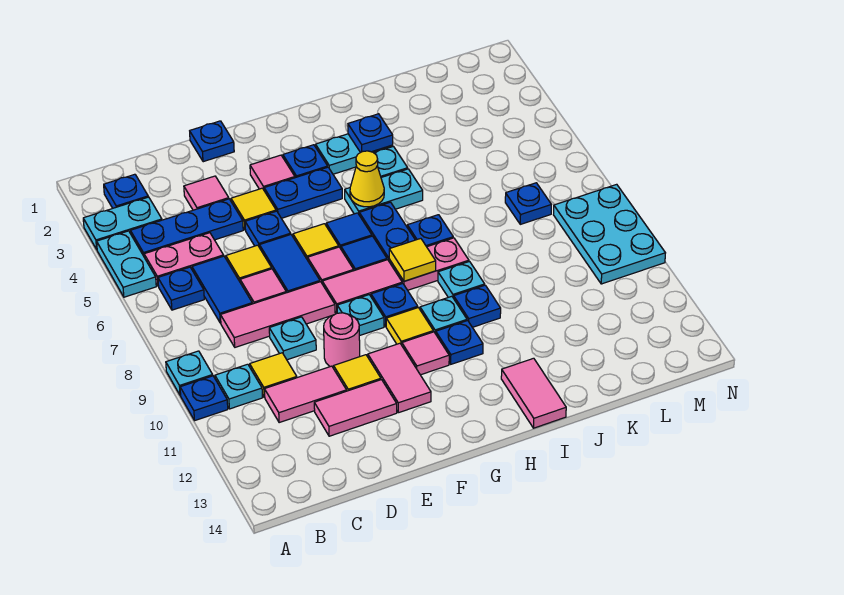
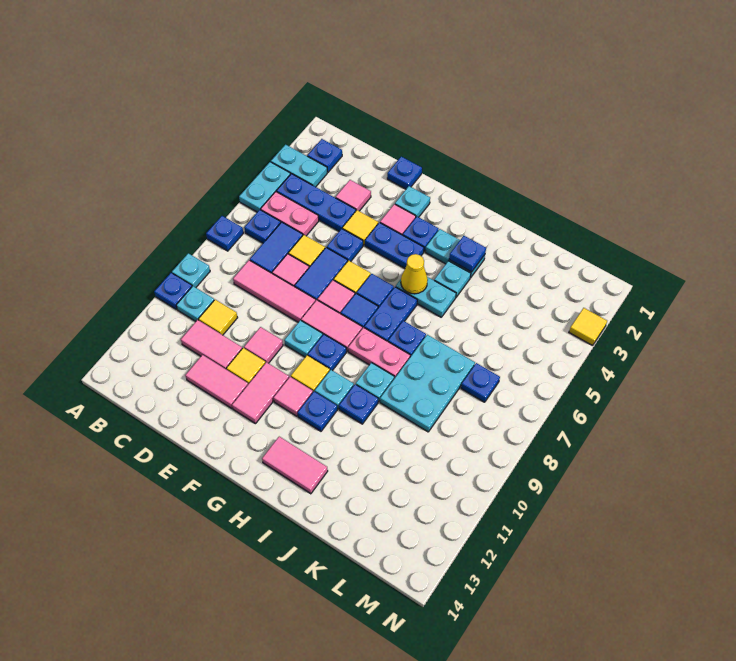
none -> blue plate A7 level 1
cyan plate D9 level 1 -> cyan plate F2 level 1
pink round brick E10 level 1 -> pink tile E10 level 1
yellow tile H8 level 2 -> yellow tile N3 level 1
pink tile I13:I14 level 1 -> pink tile H13:I13 level 1
cyan plate M8:N10 level 1 -> cyan plate J7:K9 level 1

